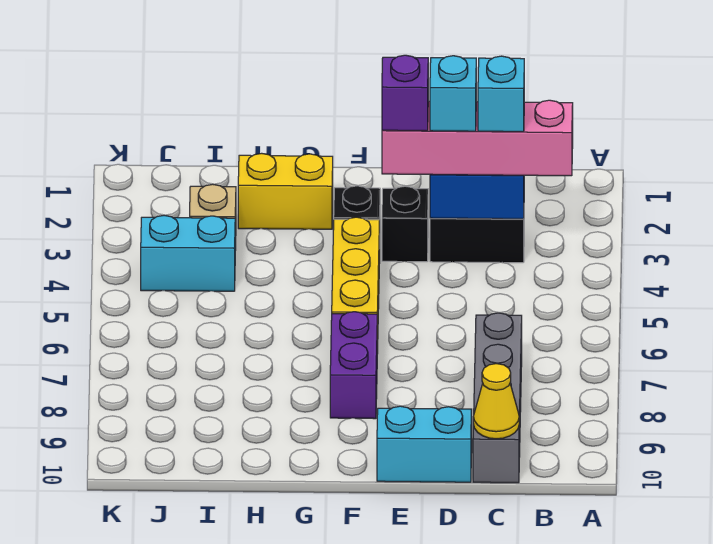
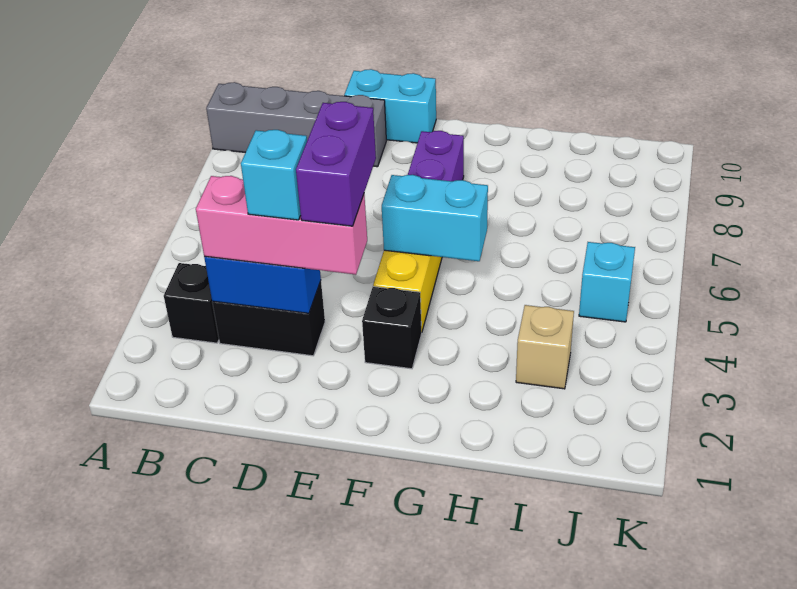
pink brick B3:E3 level 3 -> pink brick C3:E3 level 3
cyan brick C3 level 4 -> cyan brick J5 level 1
grey brick C7:C10 level 1 -> grey brick A9:D9 level 1
yellow cone C10 level 2 -> none
black brick E3 level 1 -> black brick B3 level 1
purple brick E3 level 4 -> purple brick E3:E4 level 4
yellow brick G2:H2 level 1 -> none
cyan brick I4:J4 level 1 -> cyan brick F5:G5 level 2

